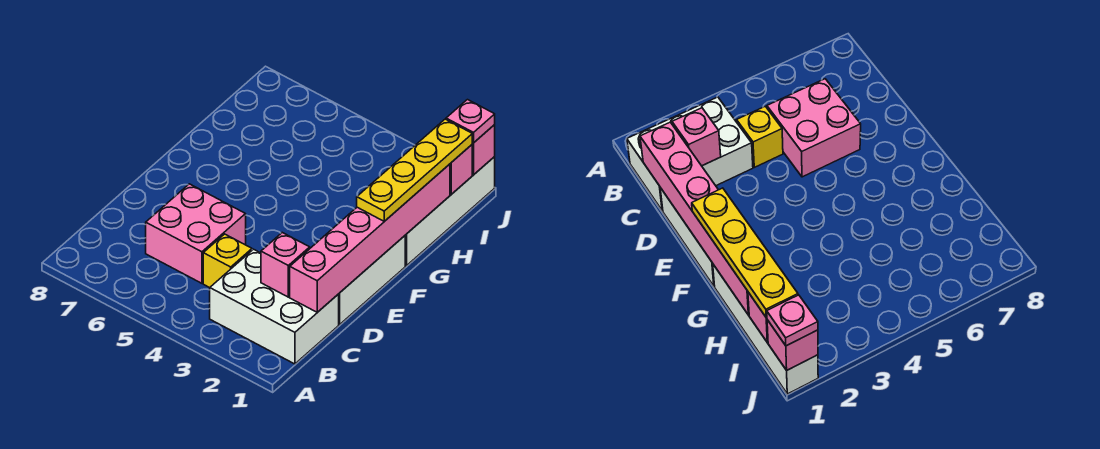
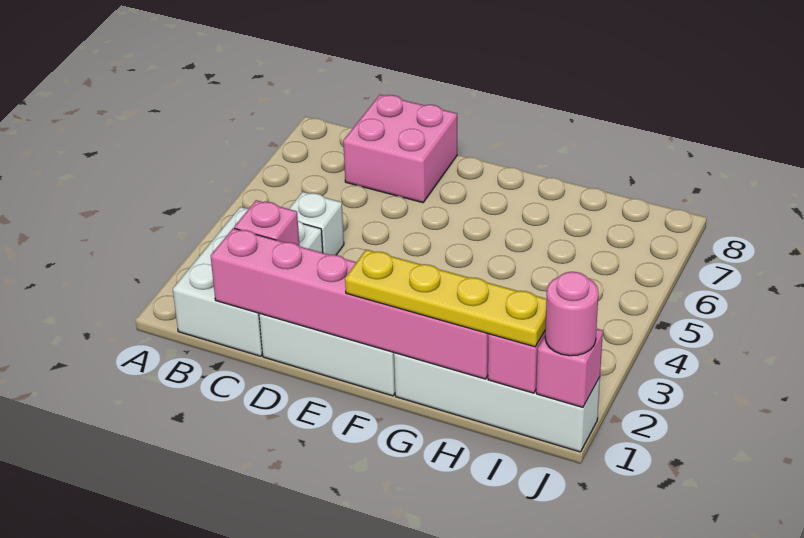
yellow brick C4 level 1 -> white brick C4 level 1
pink brick C5:D6 level 1 -> pink brick C7:D8 level 1
pink plate J1 level 3 -> pink round brick J1 level 3

